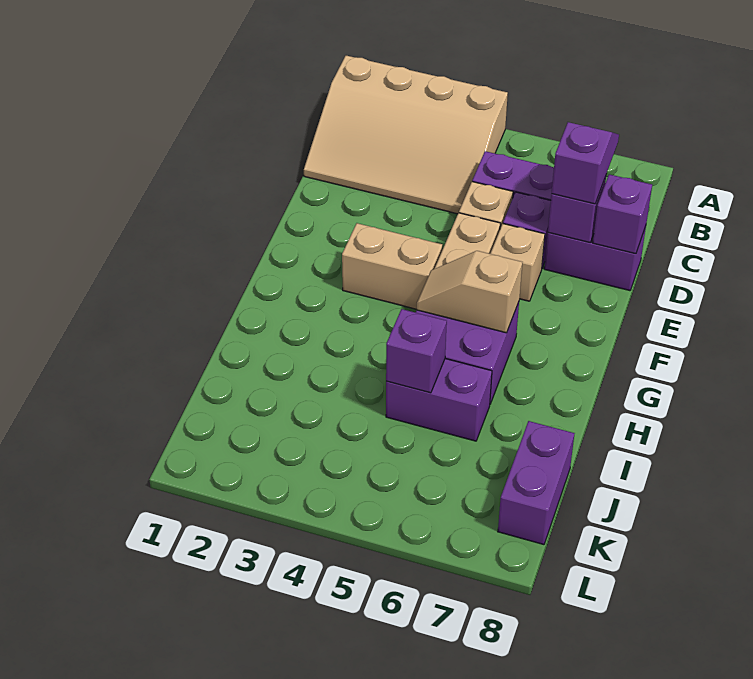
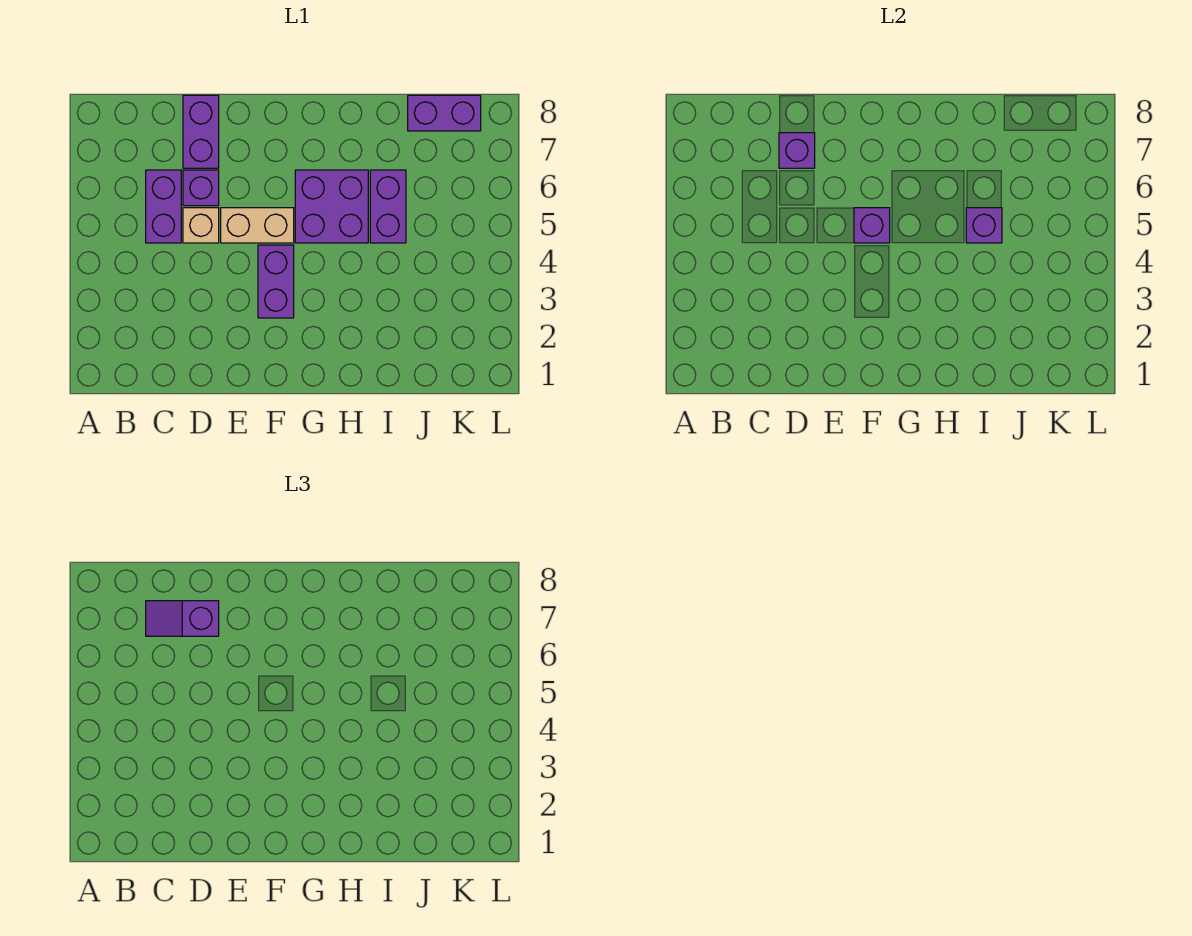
tan slope A1:C4 level 1 top A -> none
purple brick D8 level 2 -> purple brick F5 level 2
tan brick E6 level 1 -> none
tan brick F3:F4 level 1 -> purple brick F3:F4 level 1
tan slope G5:G6 level 2 top 6 -> none

